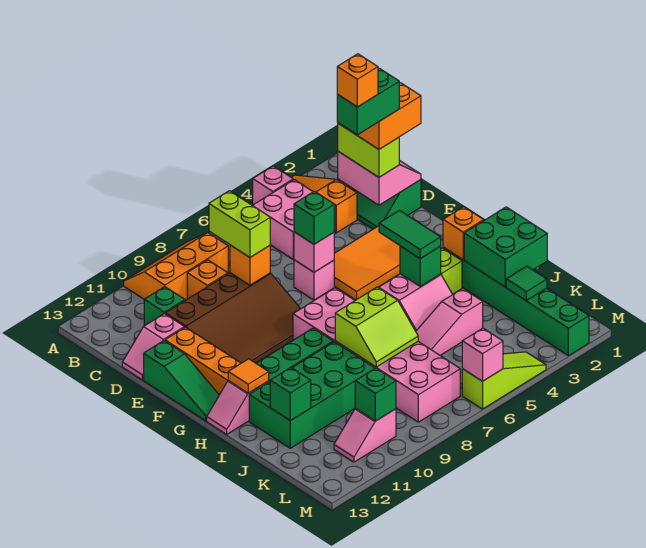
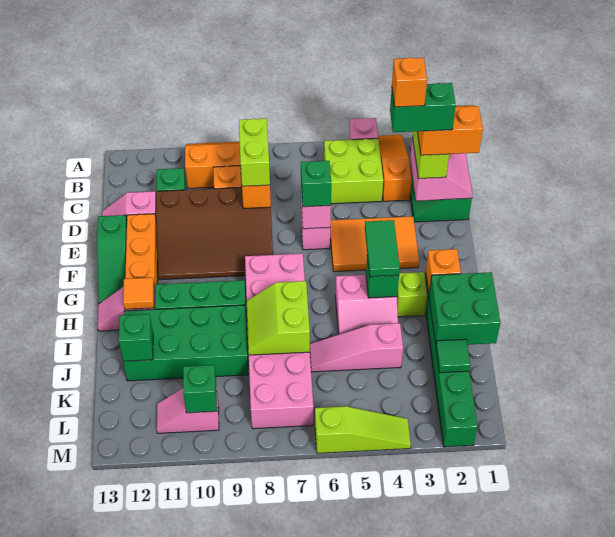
pink brick B4:C5 level 1 -> lime brick B4:C5 level 1
lime slope I7:J8 level 2 top I -> lime slope I7:J8 level 2 top 7
pink brick M6 level 2 -> none

